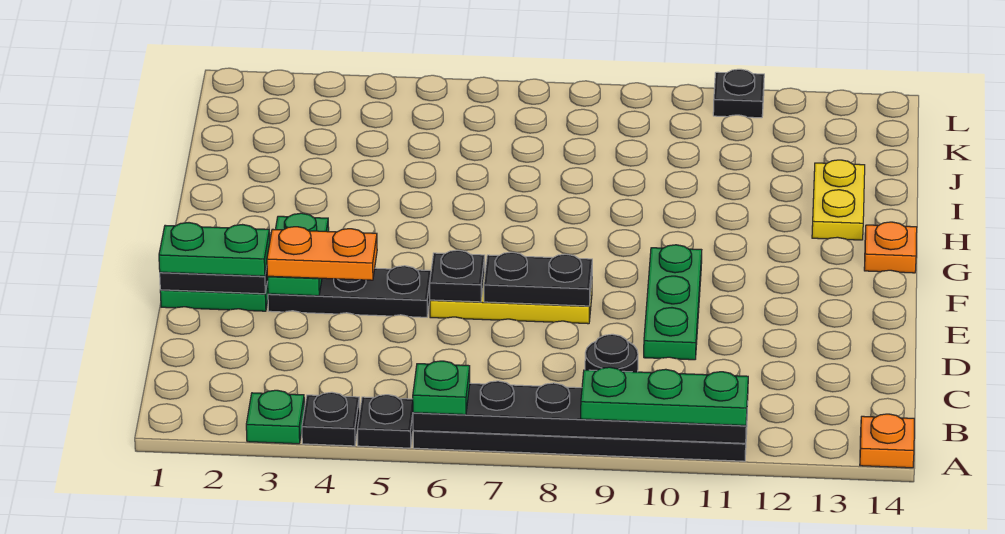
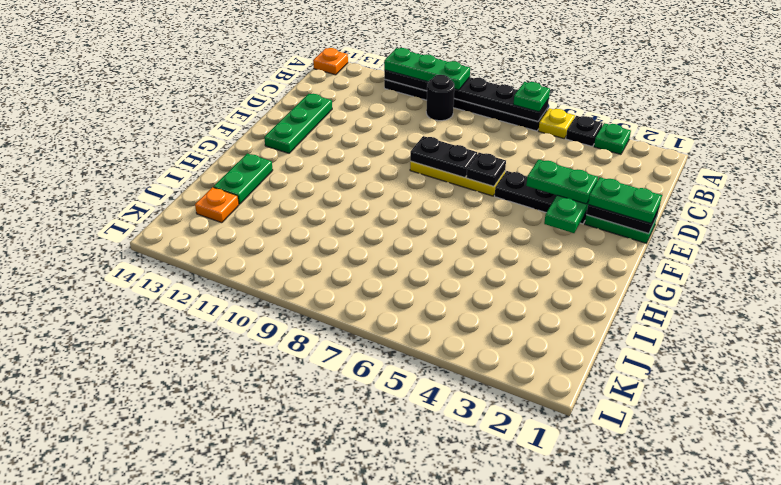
black plate A5 level 1 -> yellow plate A5 level 1
green plate D10:F10 level 1 -> green plate D13:F13 level 1
orange plate E3:E4 level 3 -> green plate E3:E4 level 3
orange plate G14 level 1 -> orange plate J13 level 1
yellow plate H13:I13 level 1 -> green plate H13:I13 level 1
black plate L11 level 1 -> none

